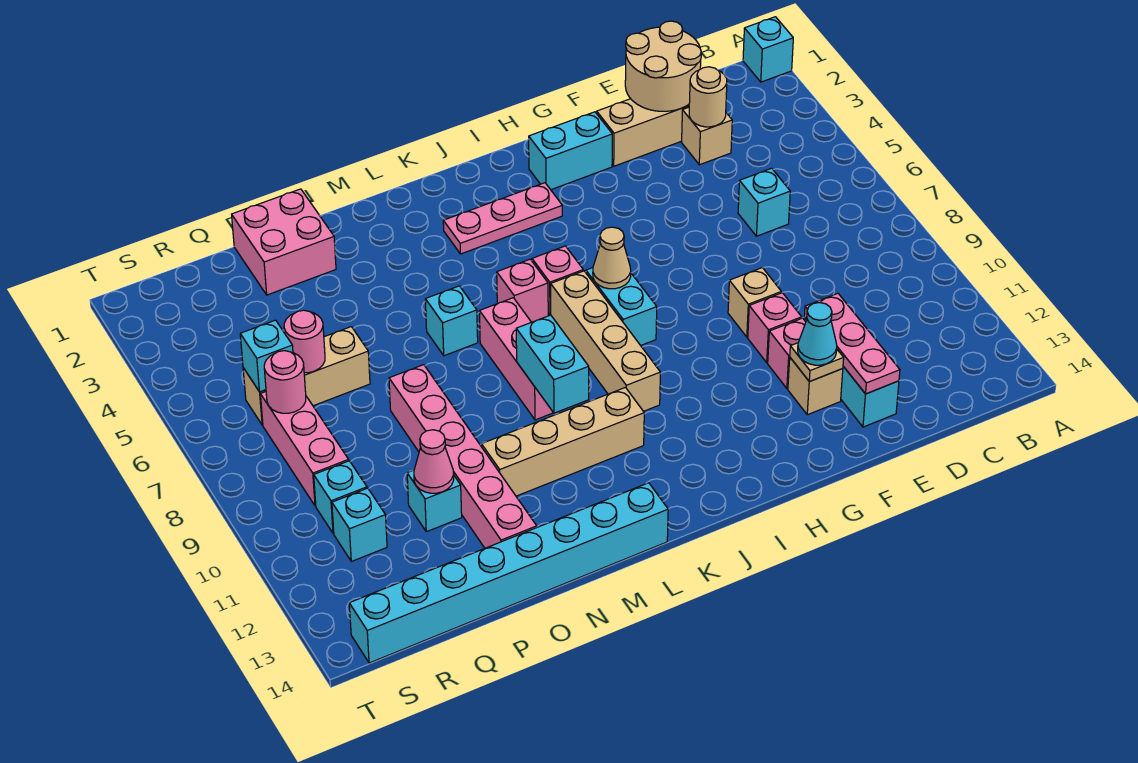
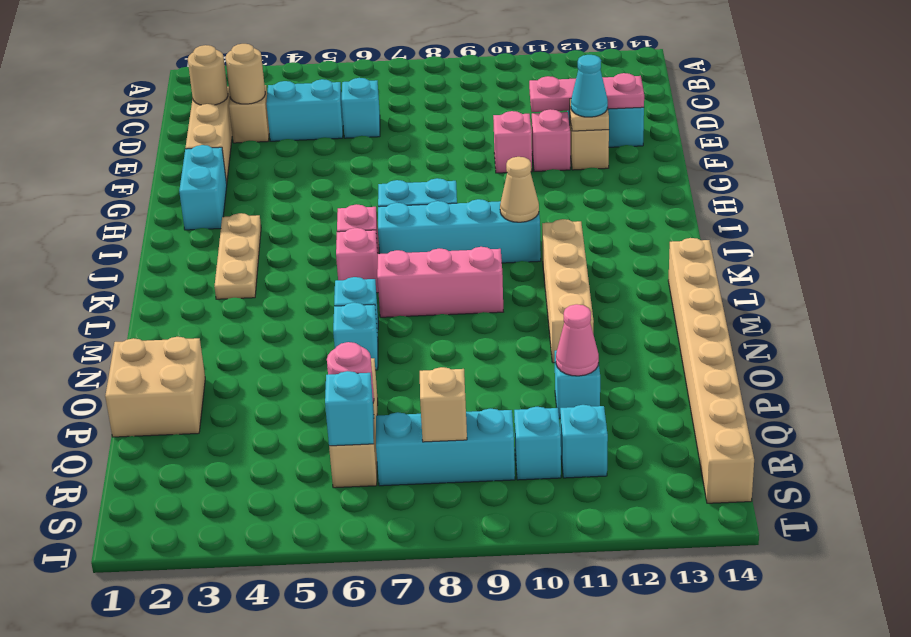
cyan brick A1 level 1 -> cyan brick N6 level 1
tan round brick D1:E2 level 2 -> tan round brick D2 level 2
tan brick F9 level 1 -> tan brick R8 level 2
pink plate I3:K3 level 1 -> tan plate I3:K3 level 1
tan cone I7 level 2 -> tan cone J10 level 2
tan brick J7:J10 level 1 -> cyan brick J7:J10 level 1
cyan brick L9:L10 level 2 -> cyan brick D4:D5 level 1
cyan brick L14:S14 level 1 -> tan brick L14:S14 level 1
pink brick O1:P2 level 1 -> tan brick O1:P2 level 1
pink brick O8:O13 level 1 -> none
pink brick R7:R9 level 1 -> cyan brick R7:R9 level 1
pink round brick R7 level 2 -> none

